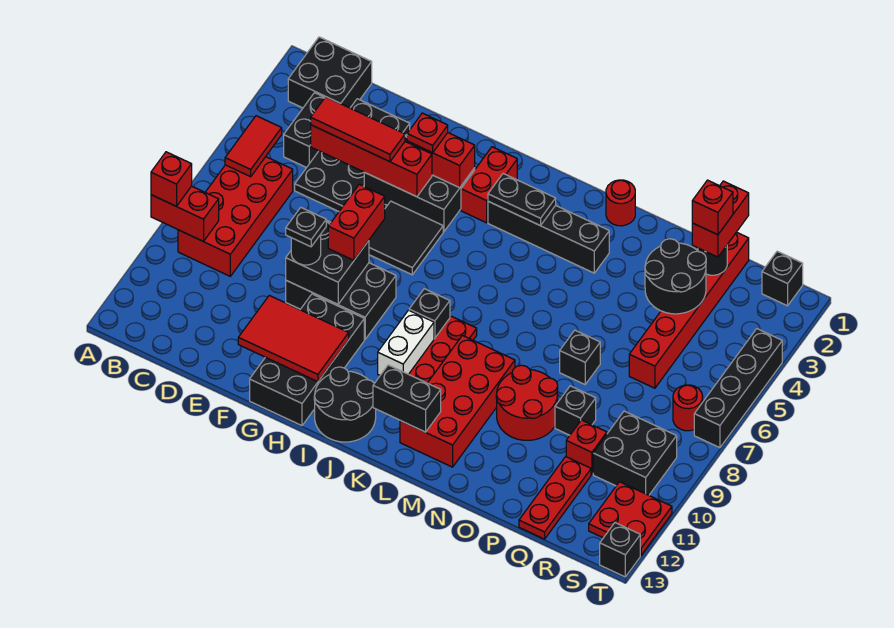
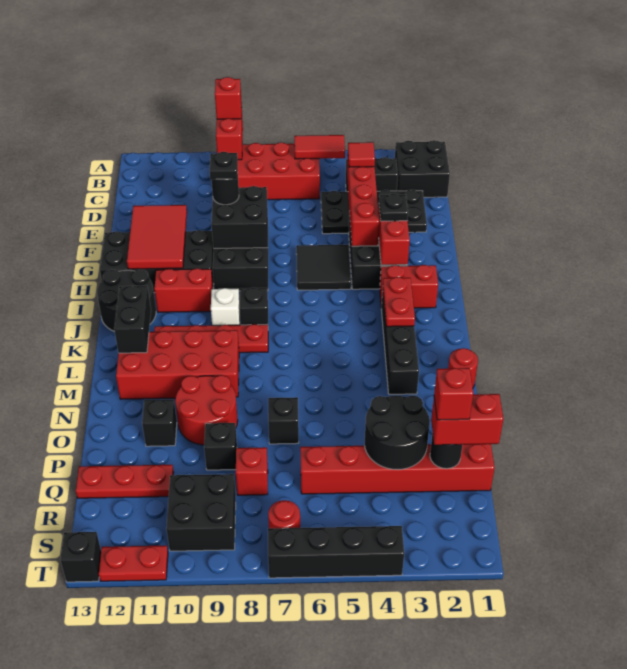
red tile D4:F4 level 3 -> red tile D4 level 3
red plate G3 level 3 -> black plate G3 level 3
red brick G7:G8 level 3 -> red brick I10:I11 level 1
black plate J3:K3 level 2 -> red plate J3:K3 level 2
white brick J9:J10 level 1 -> white brick J9 level 1
red brick Q10 level 1 -> red brick Q8 level 1
black brick S1 level 1 -> black brick O11 level 1
red plate S11:T12 level 1 -> red plate T11:T12 level 1

